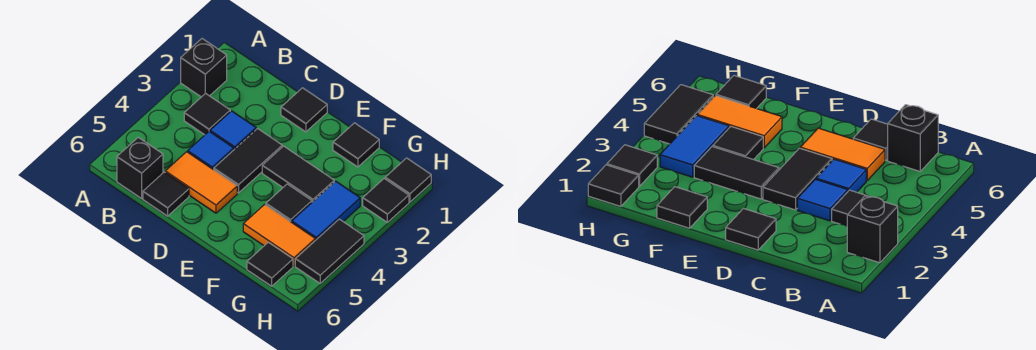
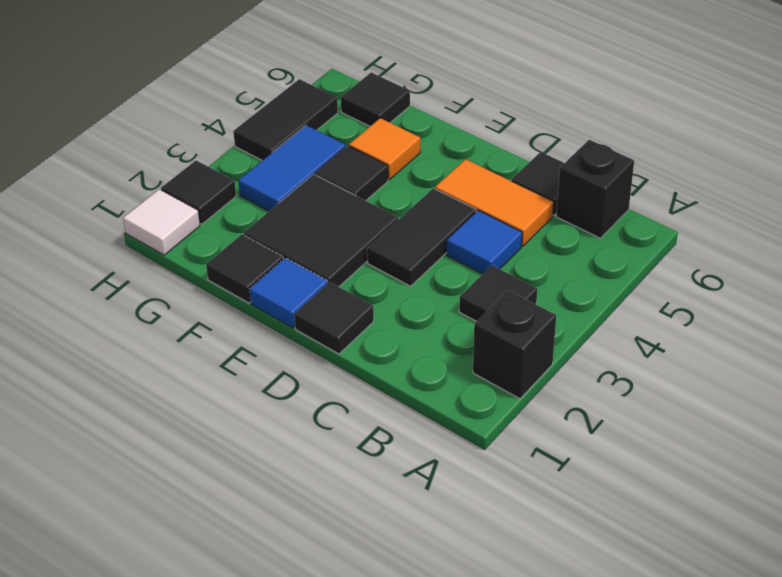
blue tile C3 level 1 -> blue tile E1 level 1
black tile E3:F3 level 1 -> black tile E2:F3 level 1
orange tile F5:G5 level 1 -> orange tile F5 level 1
black tile H1 level 1 -> white tile H1 level 1

